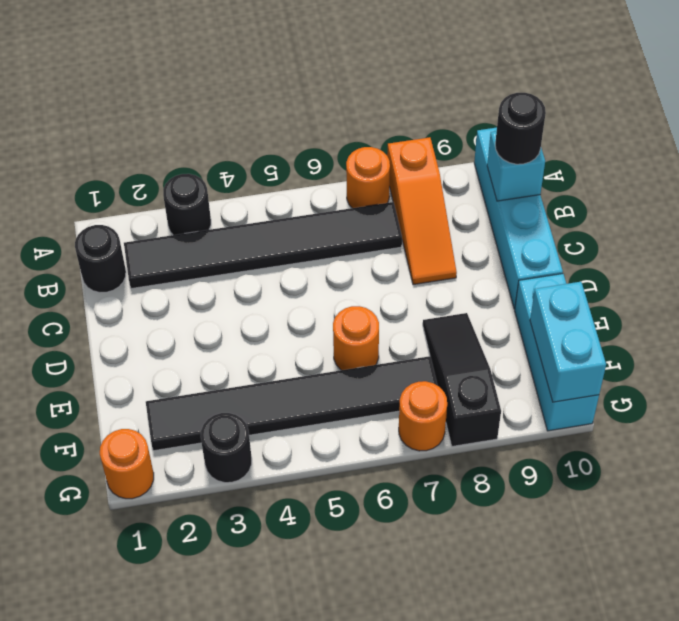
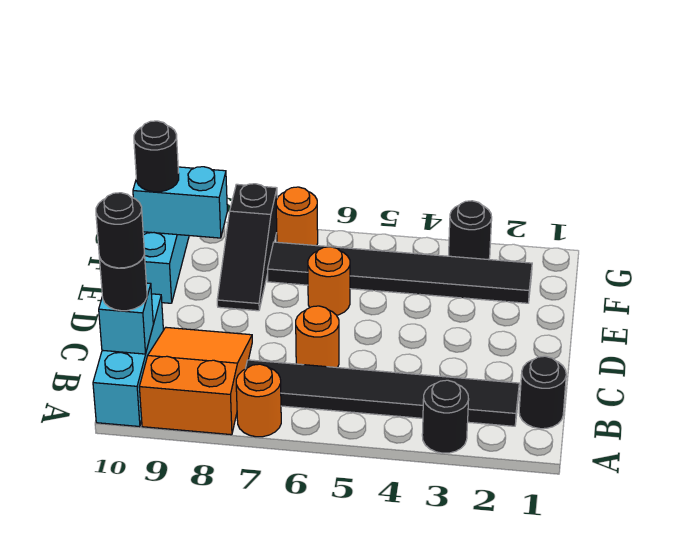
orange slope A8:C8 level 1 top A -> orange slope A8:C9 level 1 top A
cyan brick A10:D10 level 1 -> cyan brick A10:C10 level 1
none -> black round brick B10 level 4
cyan brick F10:G10 level 2 -> cyan brick F9:F10 level 2
none -> black round brick F10 level 3
orange round brick G1 level 1 -> orange round brick C6 level 1

